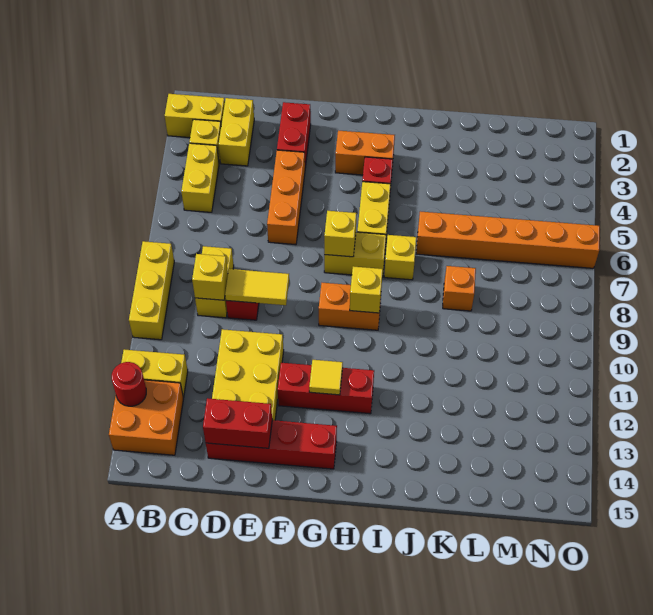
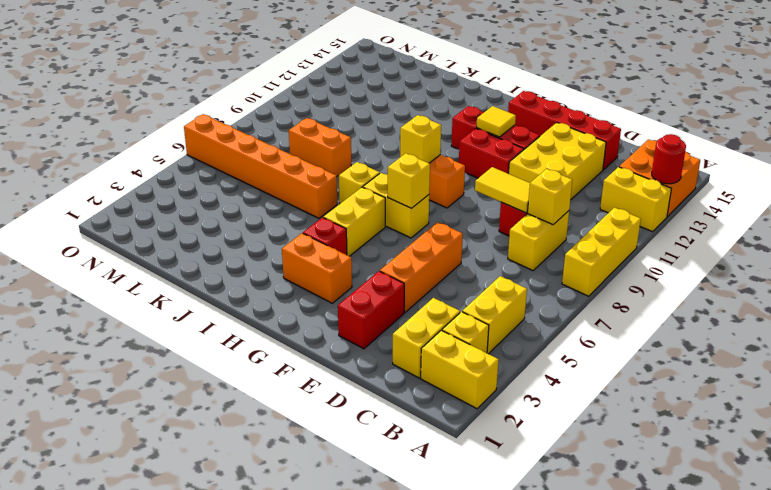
red brick D14:E14 level 2 -> red brick F11:G11 level 1
orange brick K8 level 1 -> orange brick K8:L8 level 1

